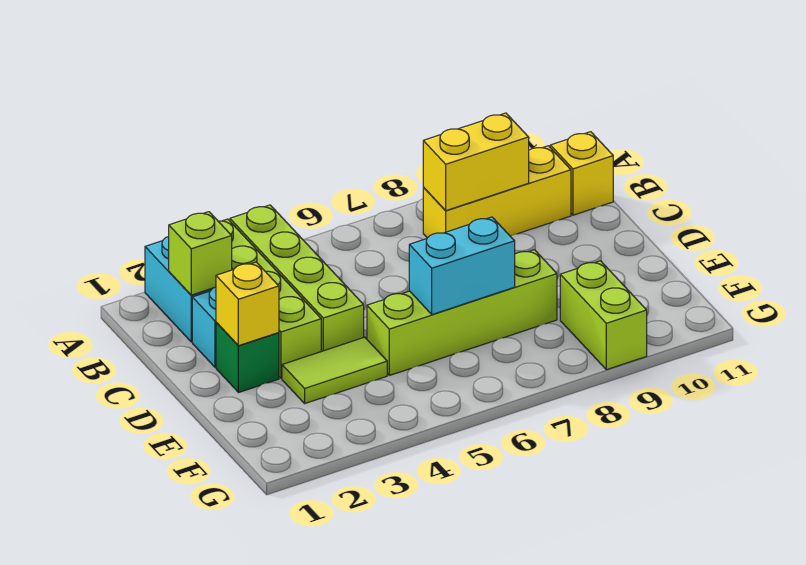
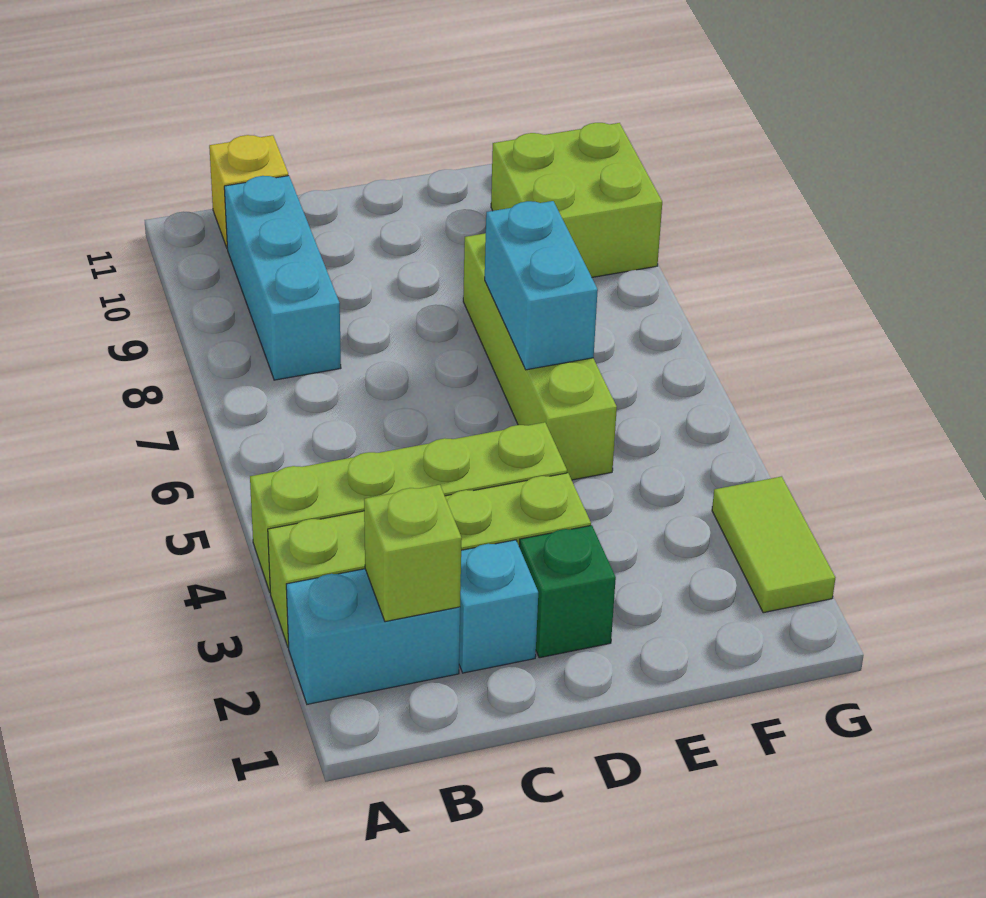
yellow brick B8:B10 level 1 -> cyan brick B8:B10 level 1
yellow brick B8:B9 level 2 -> none
yellow brick D2 level 2 -> none
lime tile E3:E4 level 1 -> lime tile G2:G3 level 1
lime brick F9:G9 level 1 -> lime brick F9:G10 level 1

